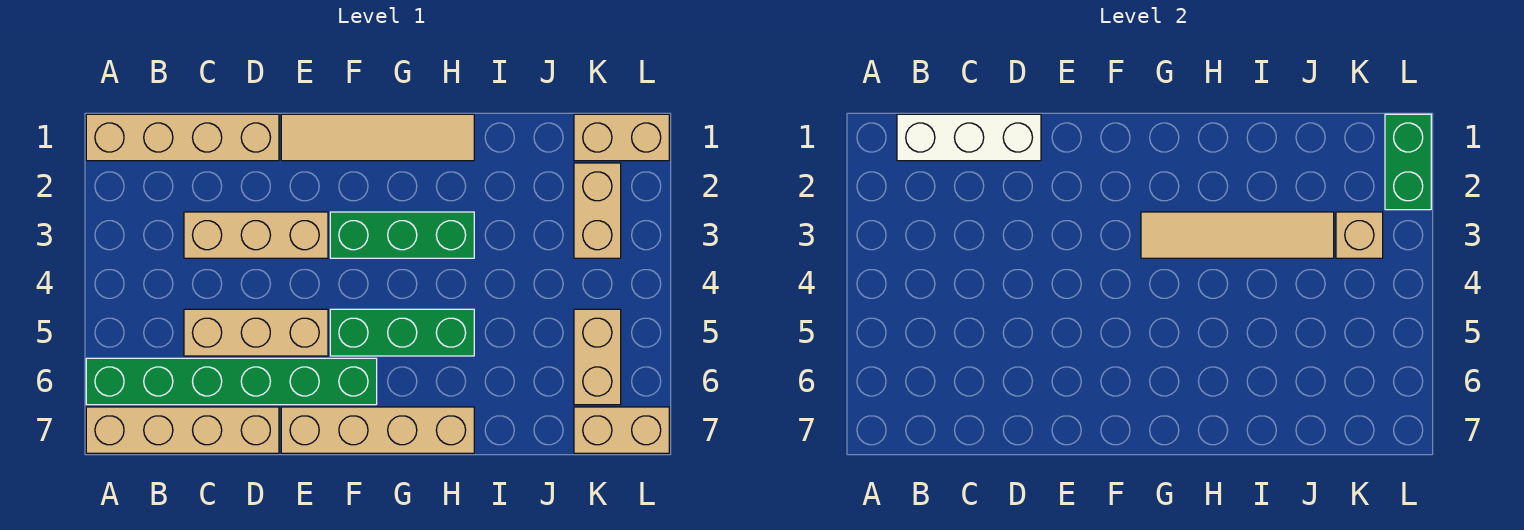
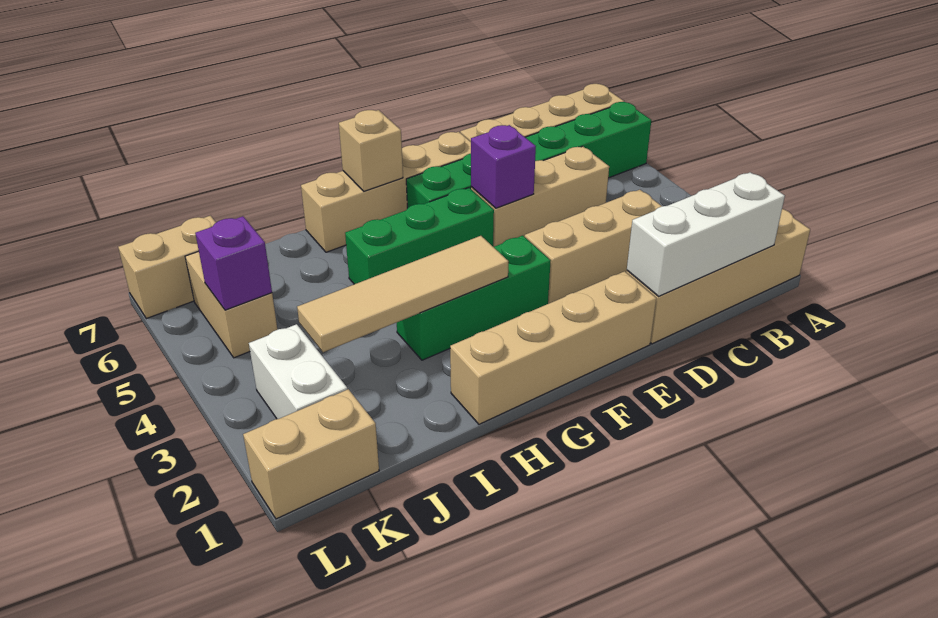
tan tile E1:H1 level 1 -> tan brick E1:H1 level 1
none -> purple brick E5 level 2
tan brick K2:K3 level 1 -> white brick K2:K3 level 1
tan brick K3 level 2 -> tan brick G7 level 2
none -> purple brick K5 level 2
green brick L1:L2 level 2 -> none

